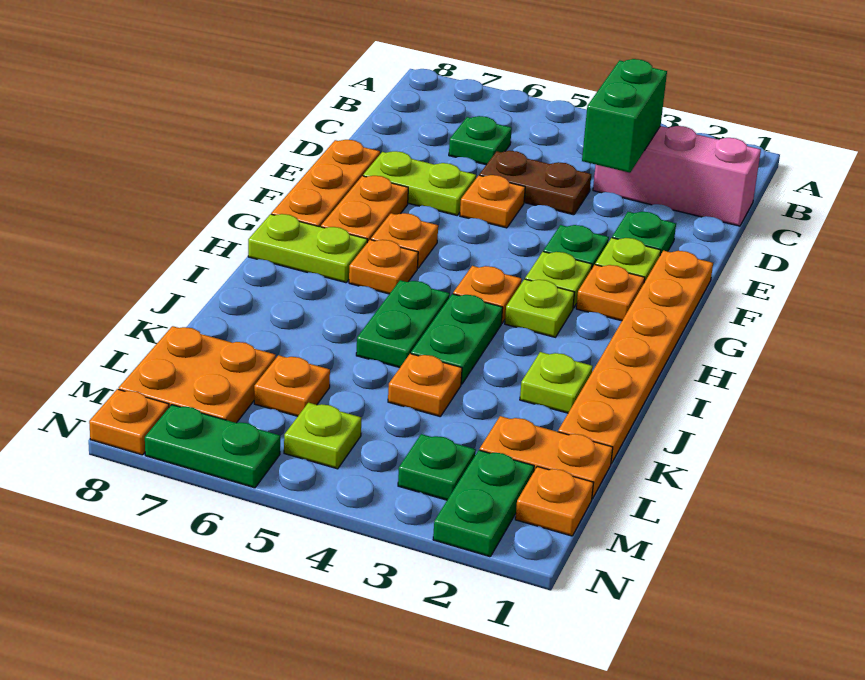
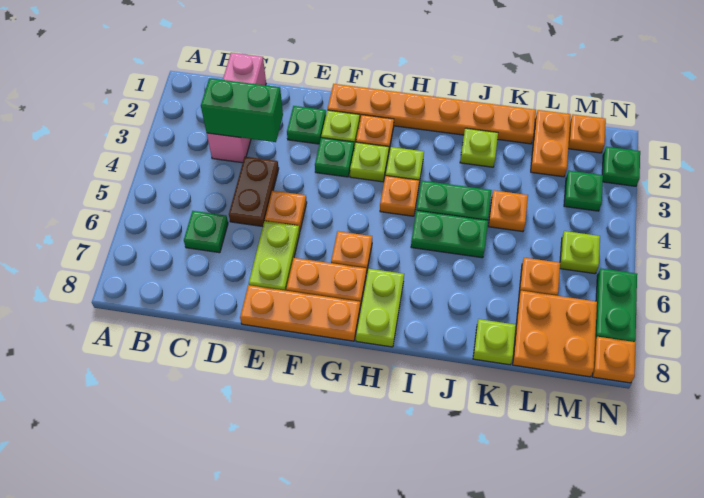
orange plate H6 level 1 -> none
none -> lime plate K8 level 1
green plate M2:N2 level 1 -> green plate N2 level 1

